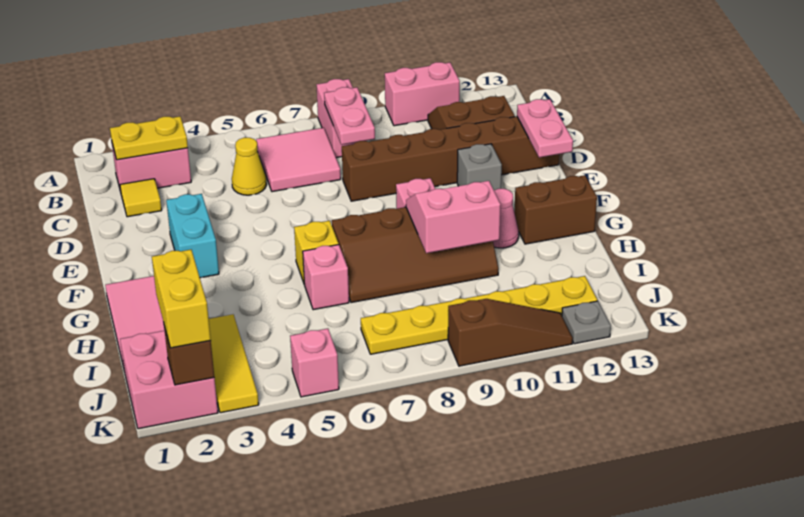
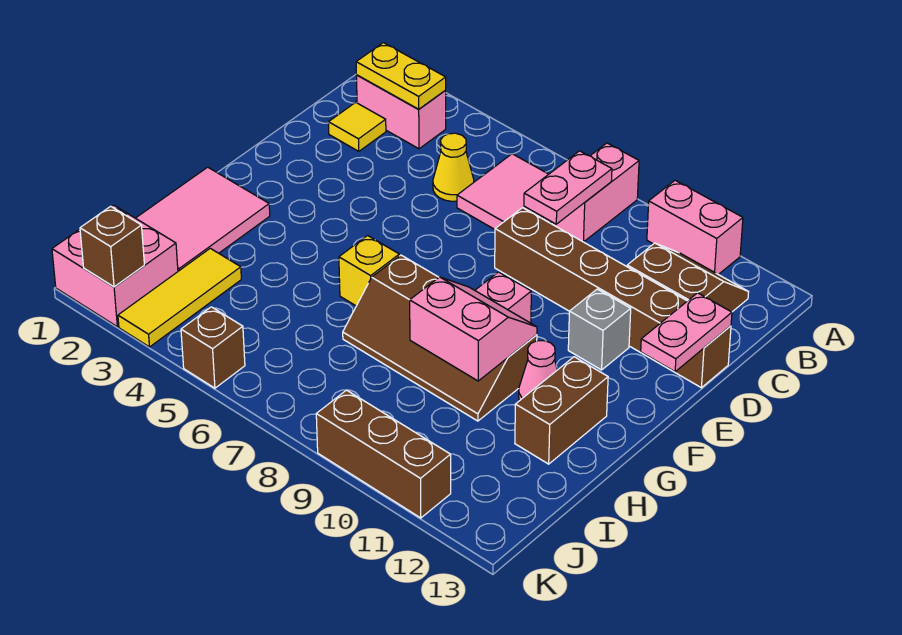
cyan brick E3:F3 level 1 -> none
brown brick G12:G13 level 1 -> brown brick G12:H12 level 1
pink brick H6 level 1 -> none
yellow brick J2:K2 level 3 -> none
yellow plate J7:J12 level 1 -> none
pink brick K5 level 1 -> brown brick K5 level 1
brown slope K9:K11 level 1 top 9 -> brown brick K9:K11 level 1
grey plate K12 level 1 -> none

